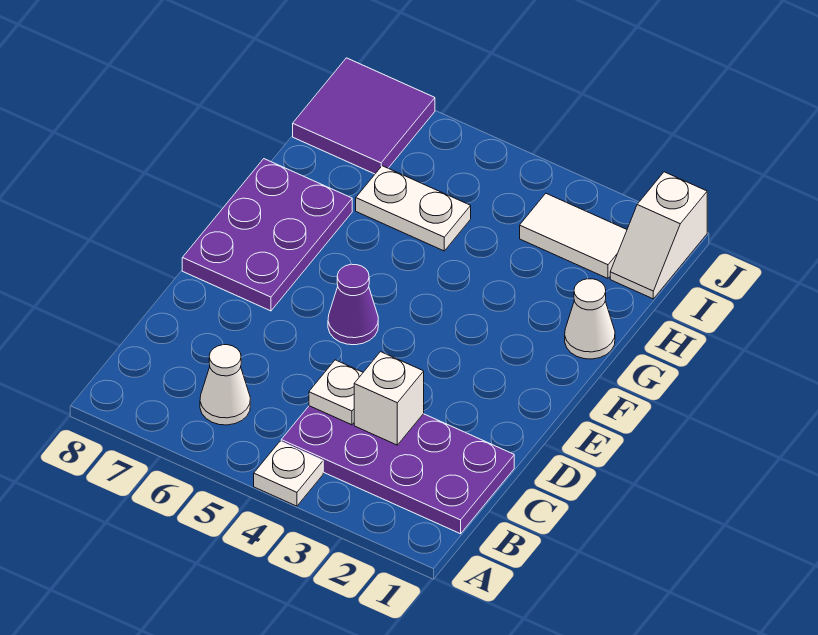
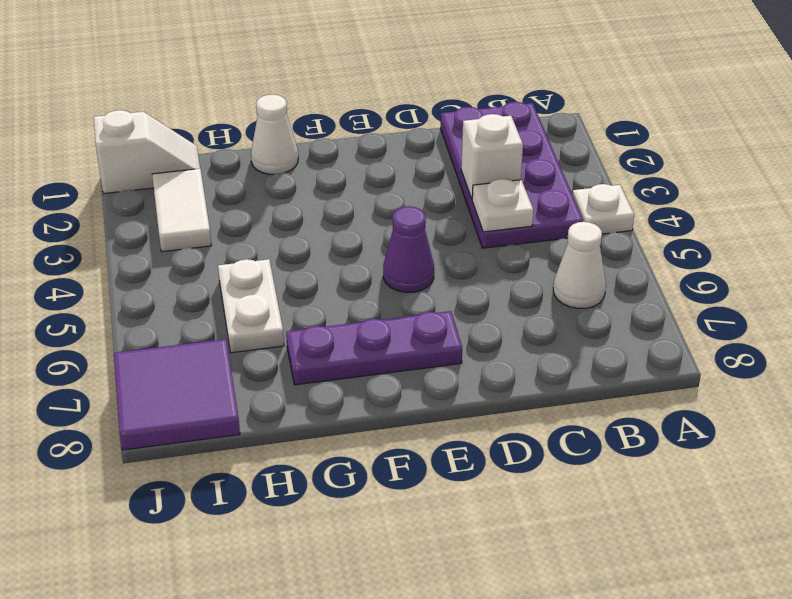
purple plate E7:G8 level 1 -> purple plate E7:G7 level 1

